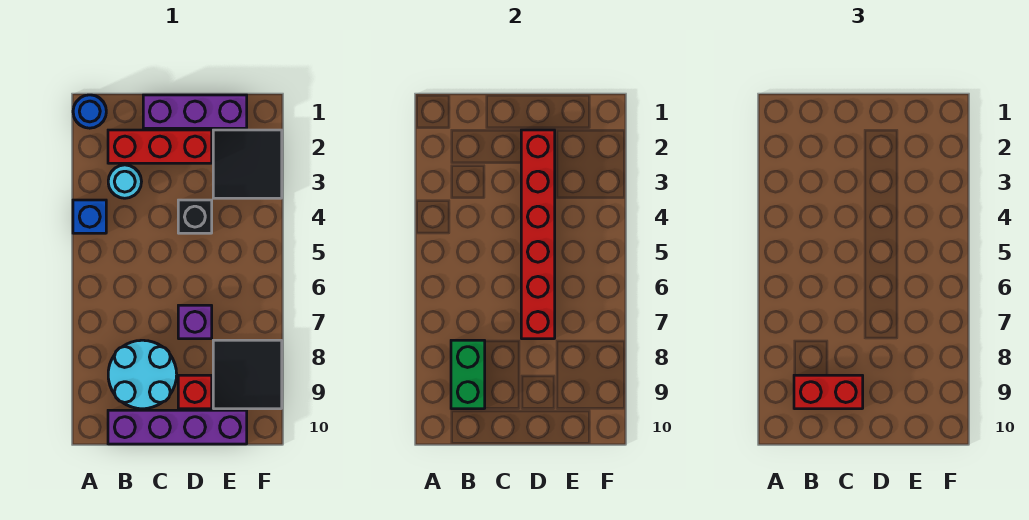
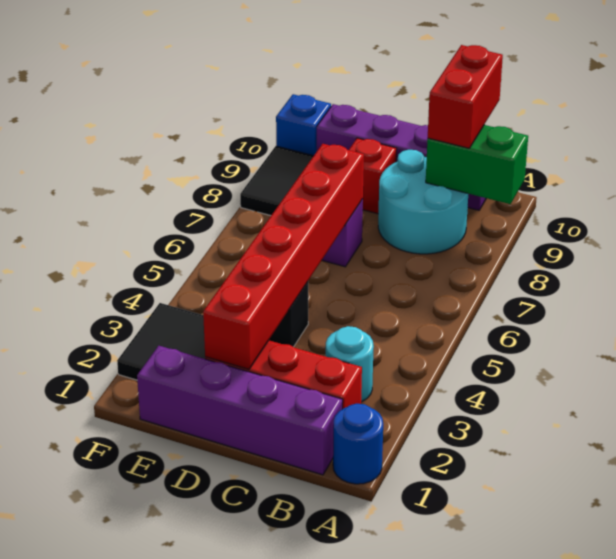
blue brick A4 level 1 -> blue brick F10 level 1
green brick B8:B9 level 2 -> green brick A9:B9 level 2
red brick B9:C9 level 3 -> red brick B9:B10 level 3
purple brick C1:E1 level 1 -> purple brick B1:E1 level 1

